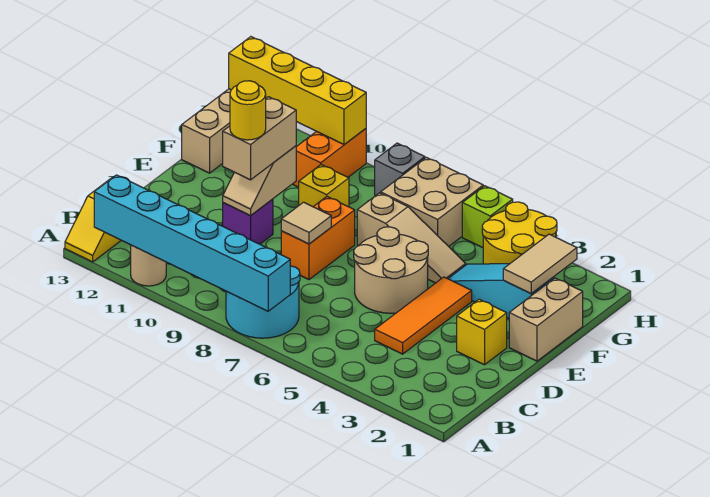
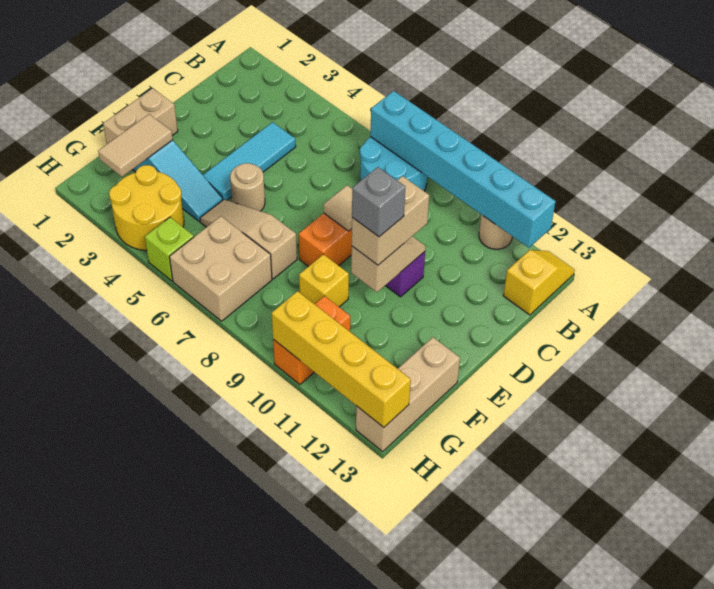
orange tile C4:E4 level 1 -> cyan tile C4:E4 level 1
yellow brick D2 level 1 -> none
tan round brick D5:E6 level 1 -> tan round brick E5 level 1
yellow round brick D10 level 4 -> none
grey brick H8 level 1 -> grey brick E10 level 4

